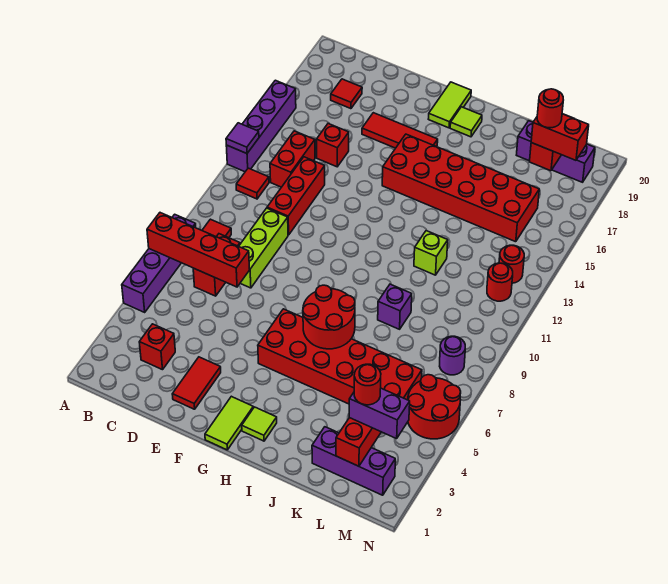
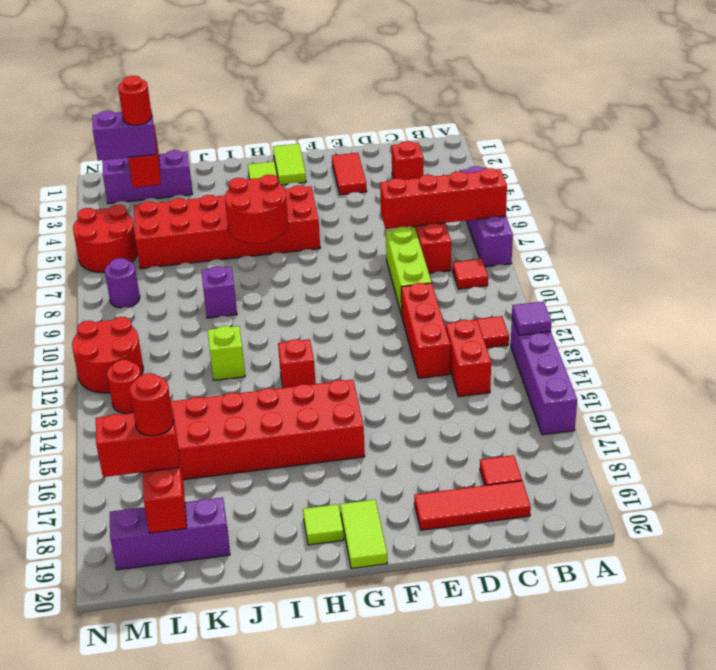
red brick D15 level 1 -> red brick H13 level 1
red tile E17:G17 level 1 -> red tile C19:E19 level 1
red round brick M12 level 1 -> red round brick M11:N12 level 1

